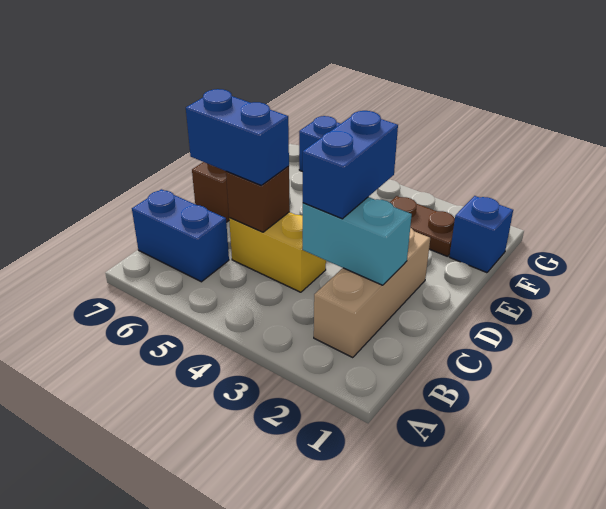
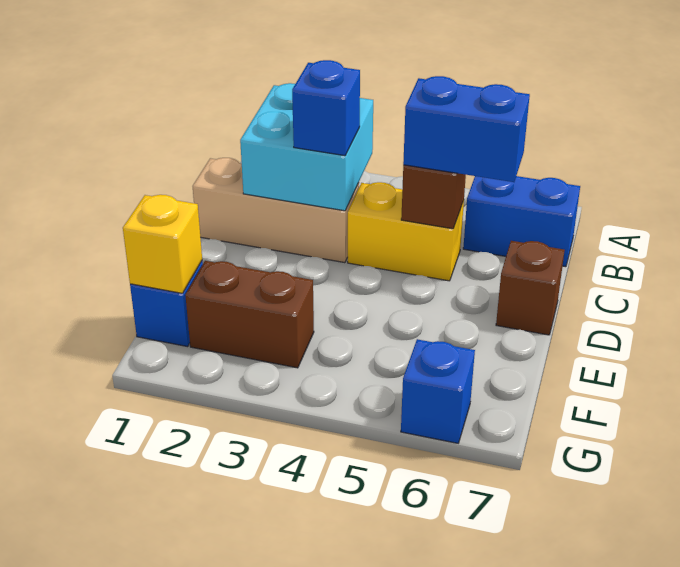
tan brick B2:D2 level 1 -> tan brick C1:C3 level 1
cyan brick C2:C3 level 2 -> cyan brick B2:C3 level 2
blue brick C3:D3 level 3 -> blue brick C3 level 3
none -> yellow brick F1 level 2
brown plate F2:F3 level 1 -> brown brick F2:F3 level 1

